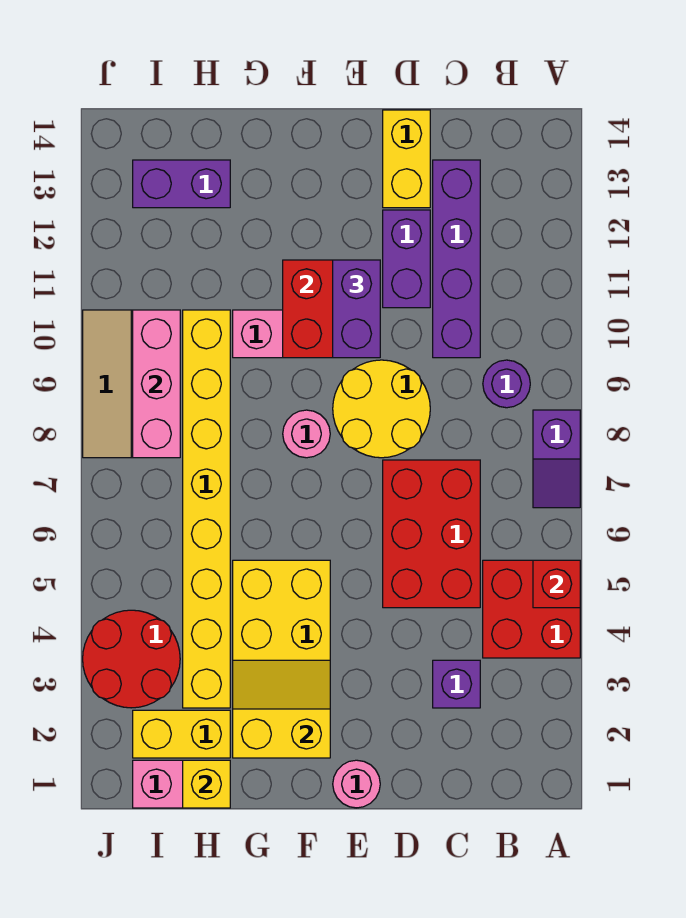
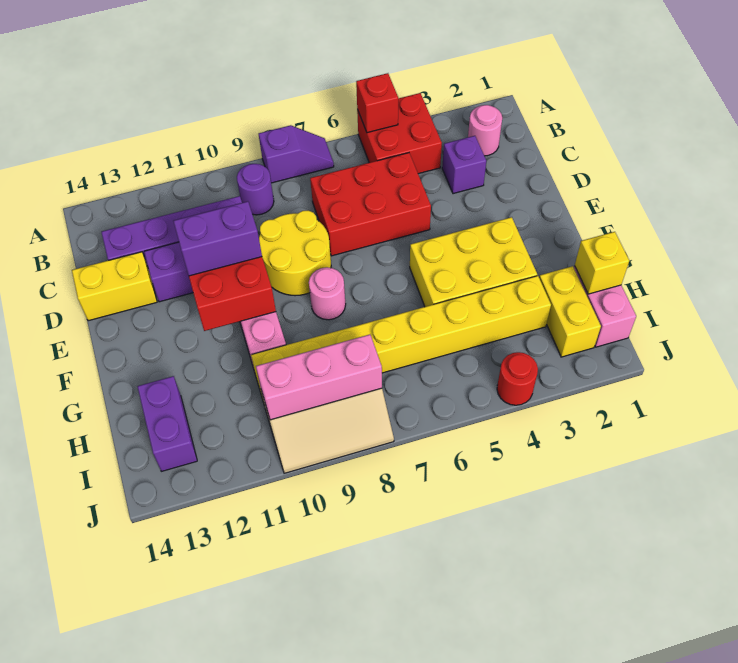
pink round brick E1 level 1 -> pink round brick B2 level 1
yellow slope F2:G3 level 2 top 2 -> none
red round brick I3:J4 level 1 -> red round brick J4 level 1

